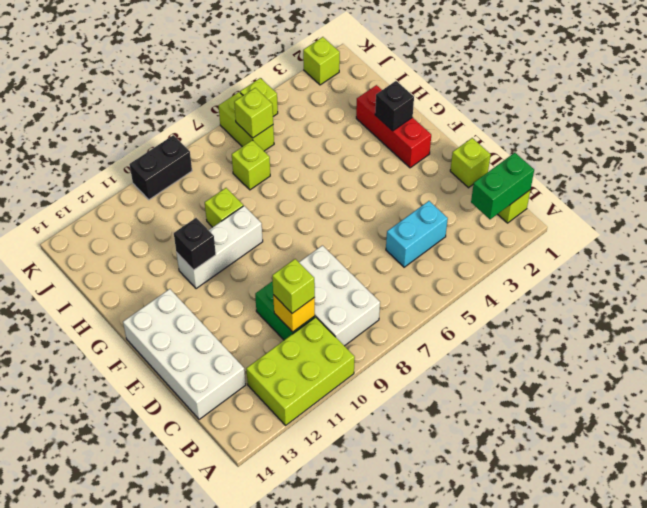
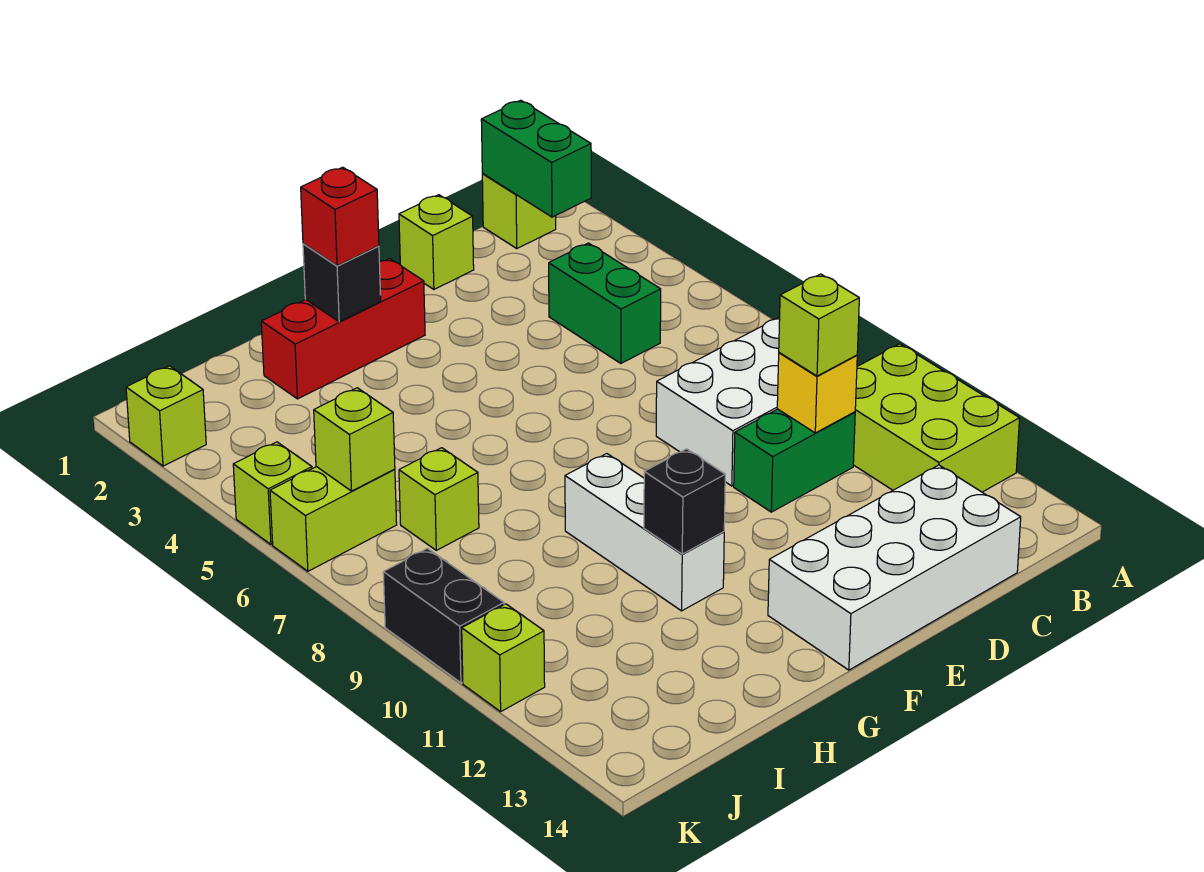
cyan brick C4:C5 level 1 -> green brick C4:C5 level 1
none -> red brick G2 level 3
lime brick H9 level 1 -> lime brick K11 level 1

